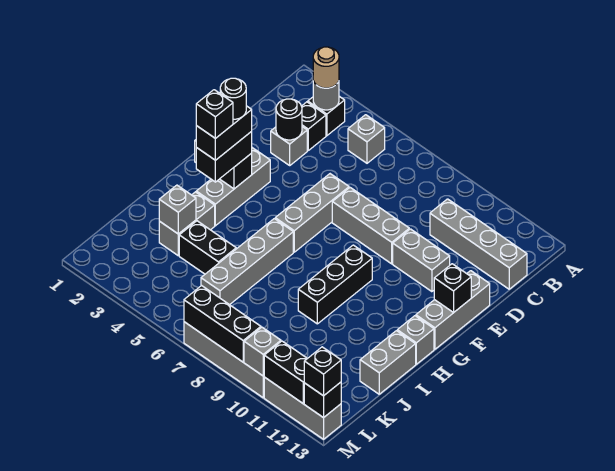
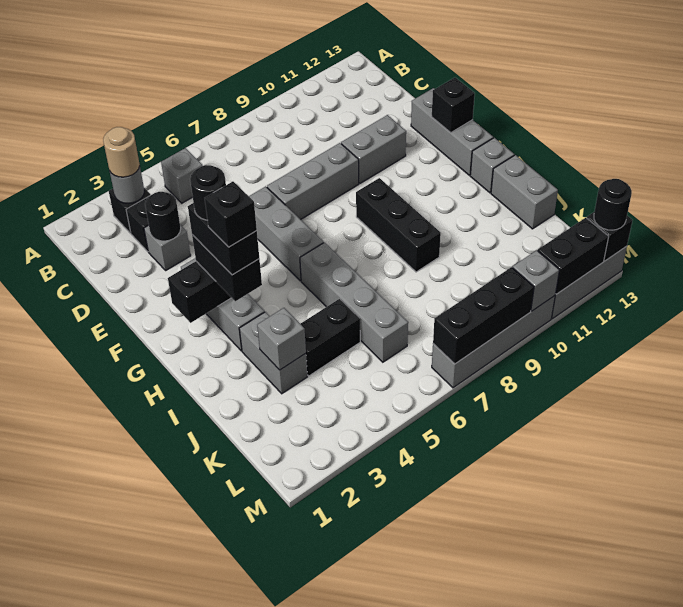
grey brick C10:C13 level 1 -> none
black brick M13 level 3 -> black round brick M13 level 3

